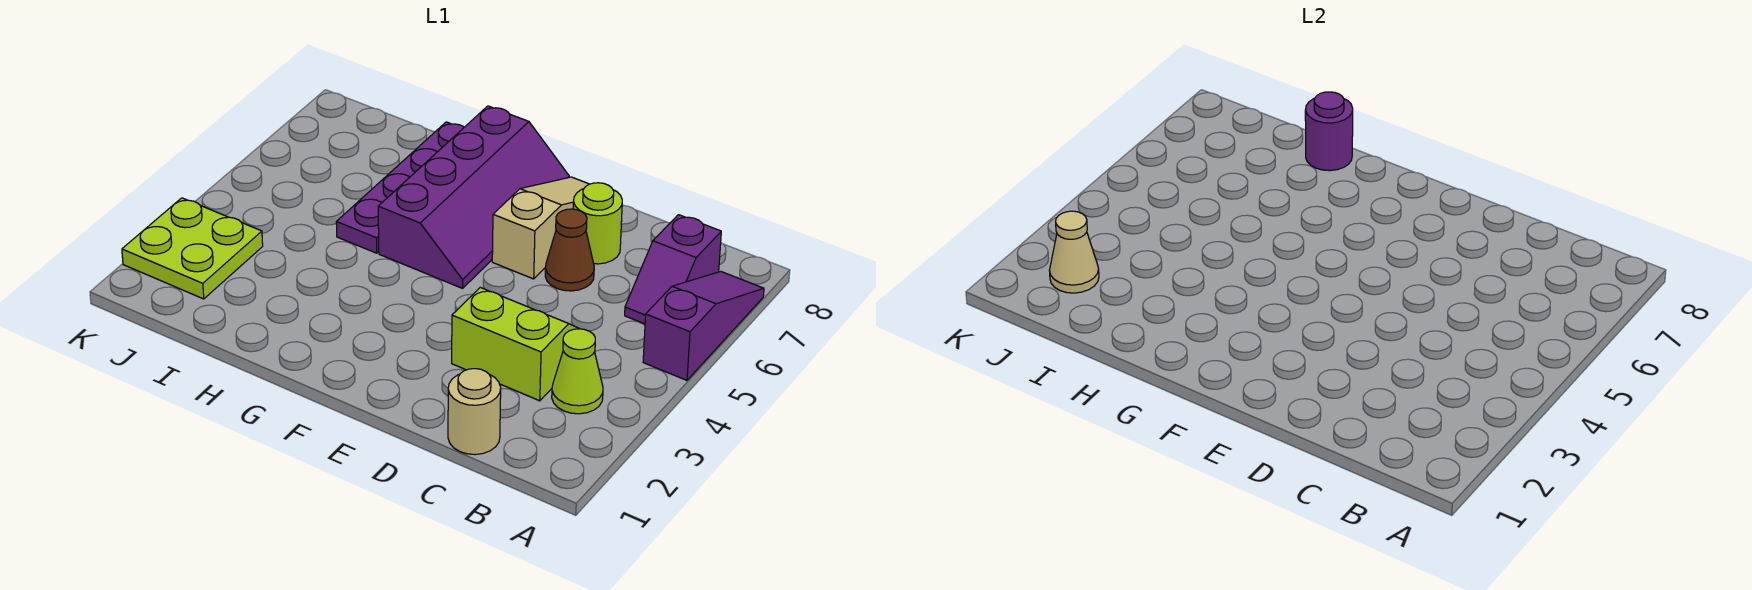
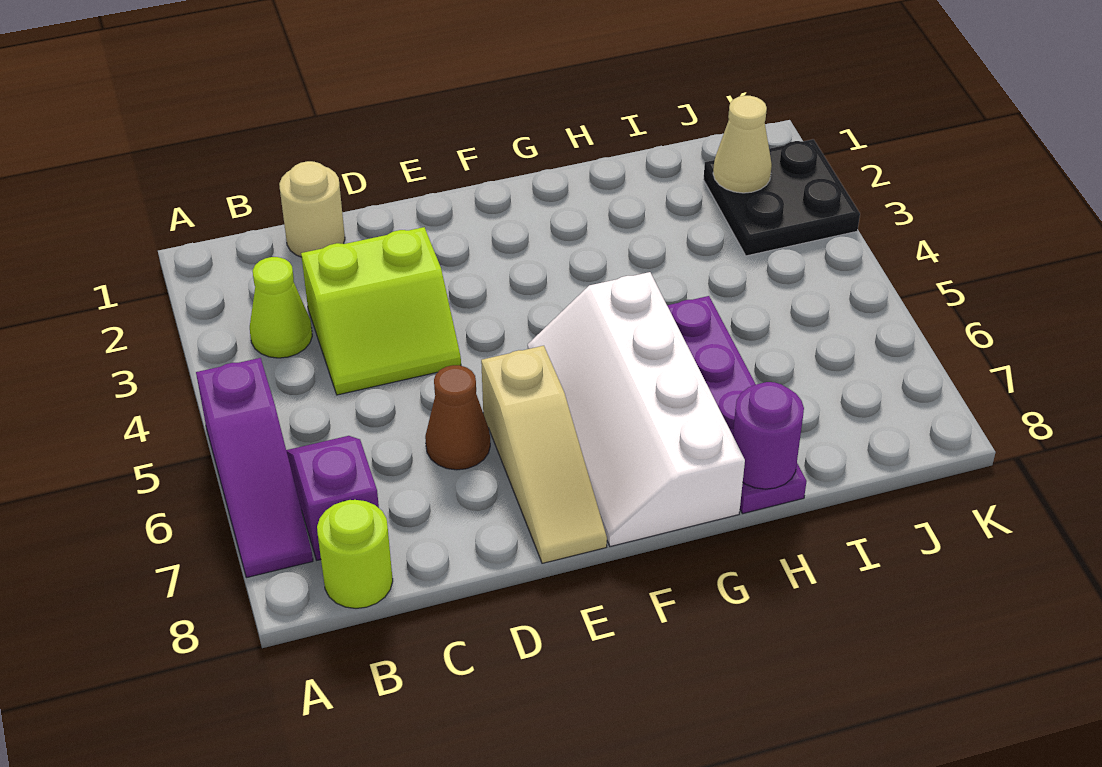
lime round brick D7 level 1 -> lime round brick B8 level 1
purple slope F5:G8 level 1 top G -> white slope F5:G8 level 1 top G
lime plate J2:K3 level 1 -> black plate J2:K3 level 1

